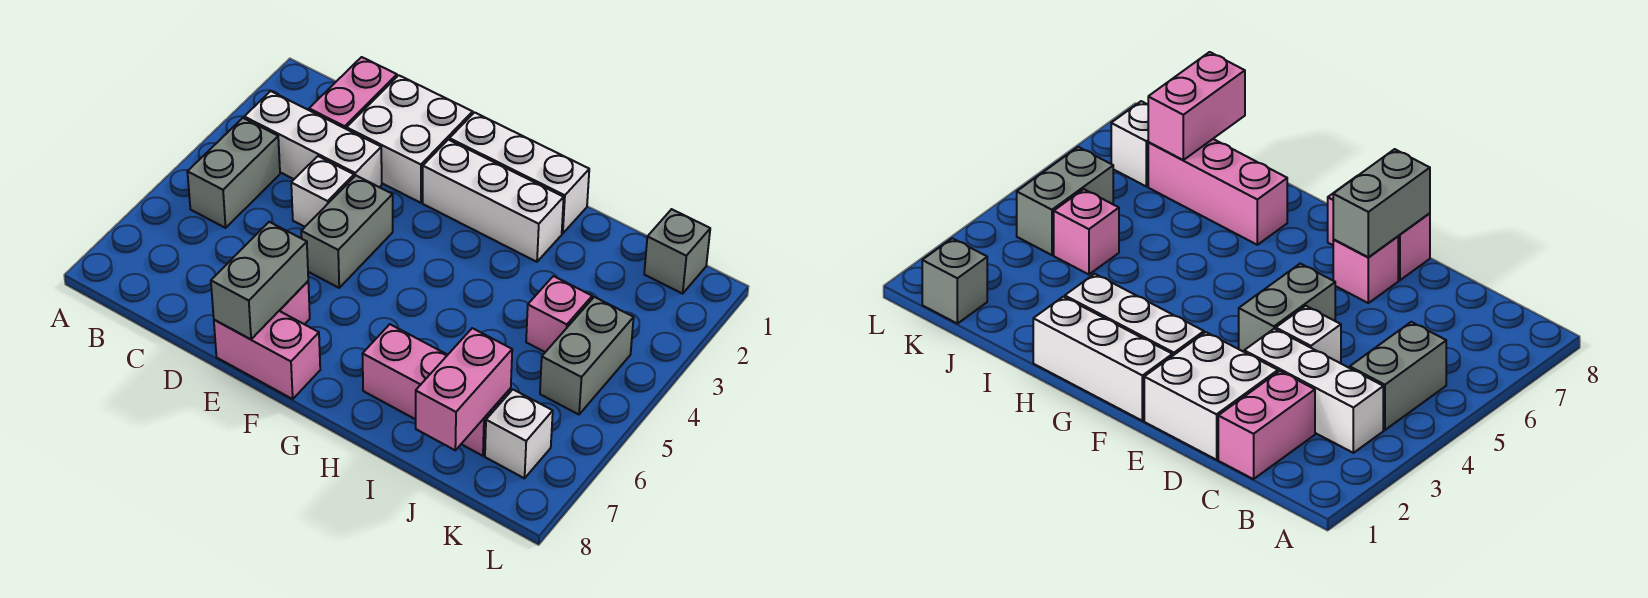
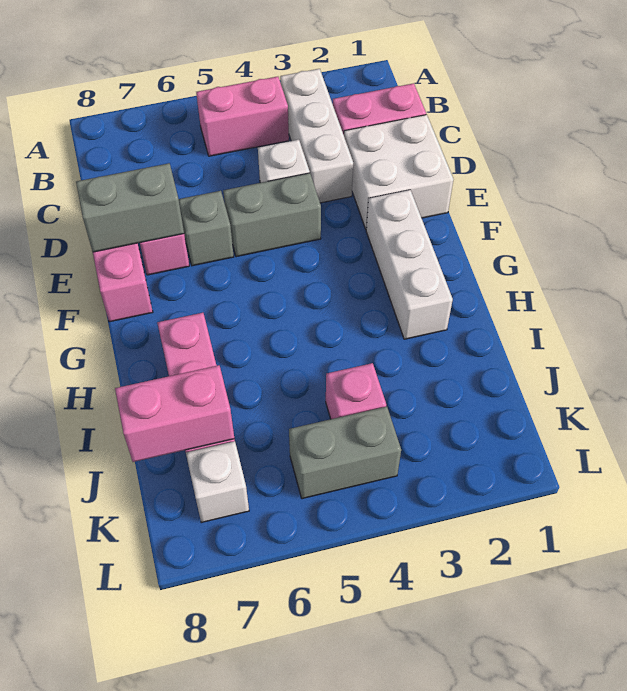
grey brick B4:B5 level 1 -> pink brick B4:B5 level 1
white brick F1:H1 level 1 -> none
grey brick K1 level 1 -> grey brick E6 level 1

